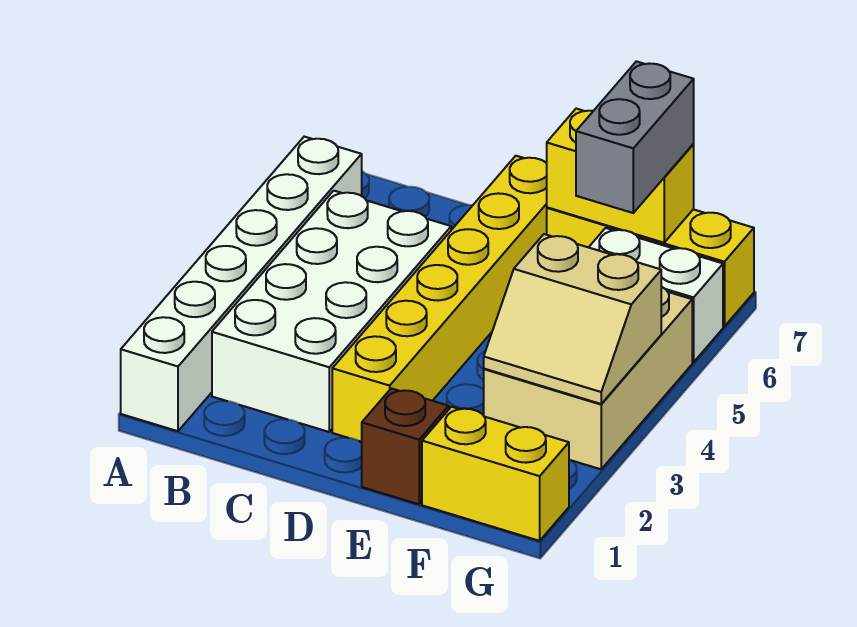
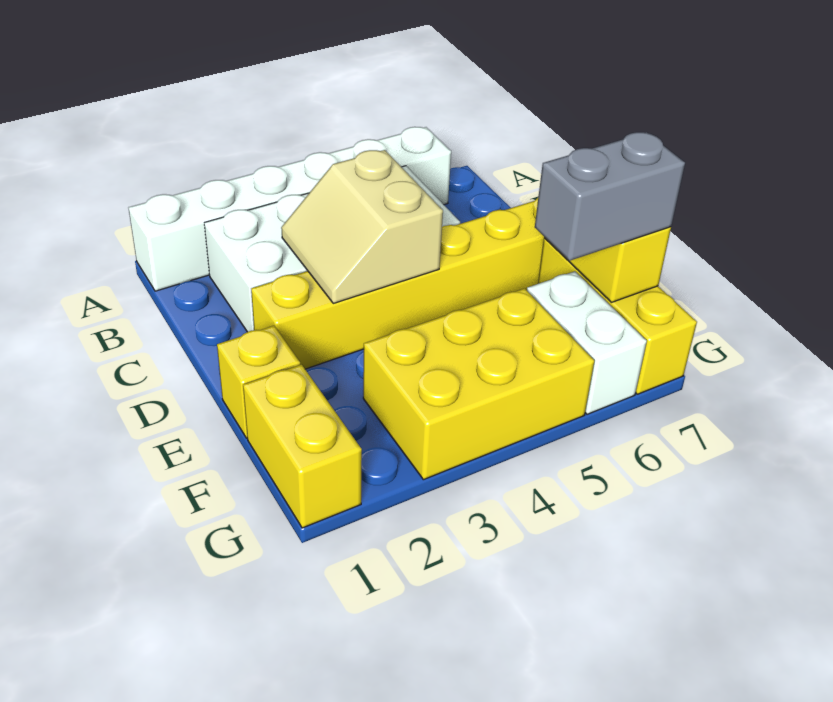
brown brick E1 level 1 -> yellow brick E1 level 1
tan brick F3:G5 level 1 -> yellow brick F3:G5 level 1
tan slope F3:G4 level 2 top 4 -> tan slope C3:D4 level 2 top 4

